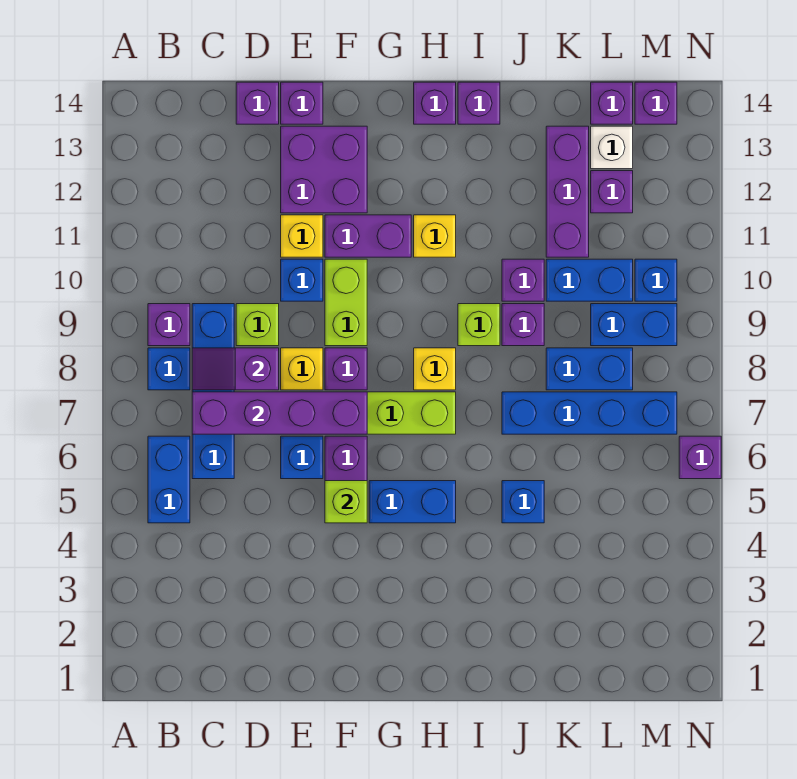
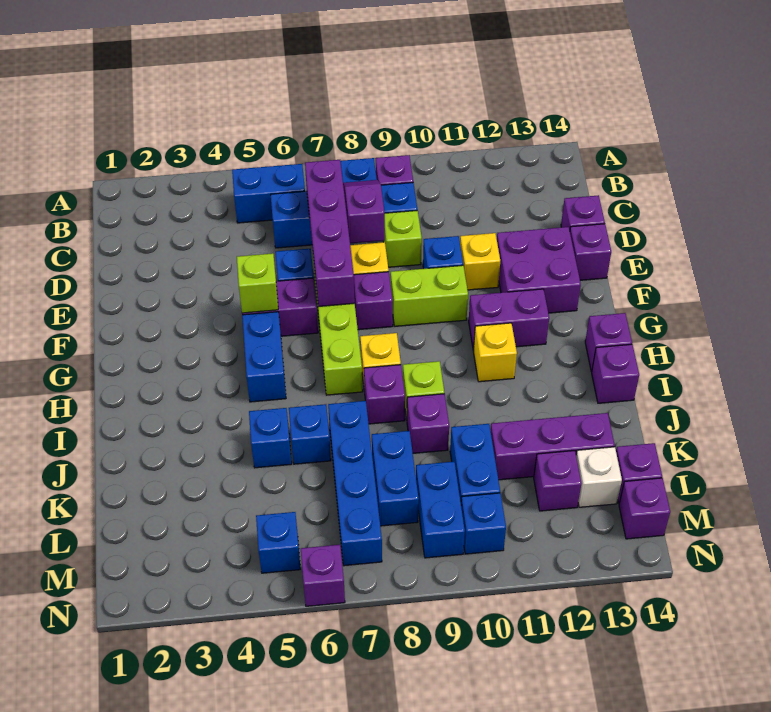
purple brick F11:G11 level 1 -> purple brick G11:G12 level 1
none -> blue brick J6 level 1
purple brick J10 level 1 -> purple brick I8 level 1
none -> blue brick M5 level 1

